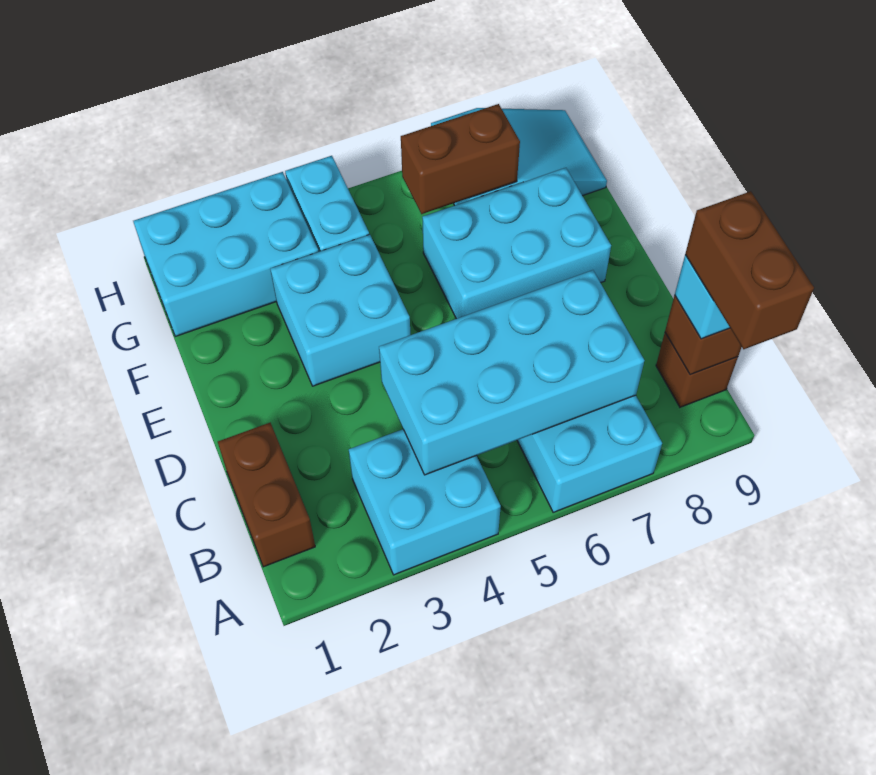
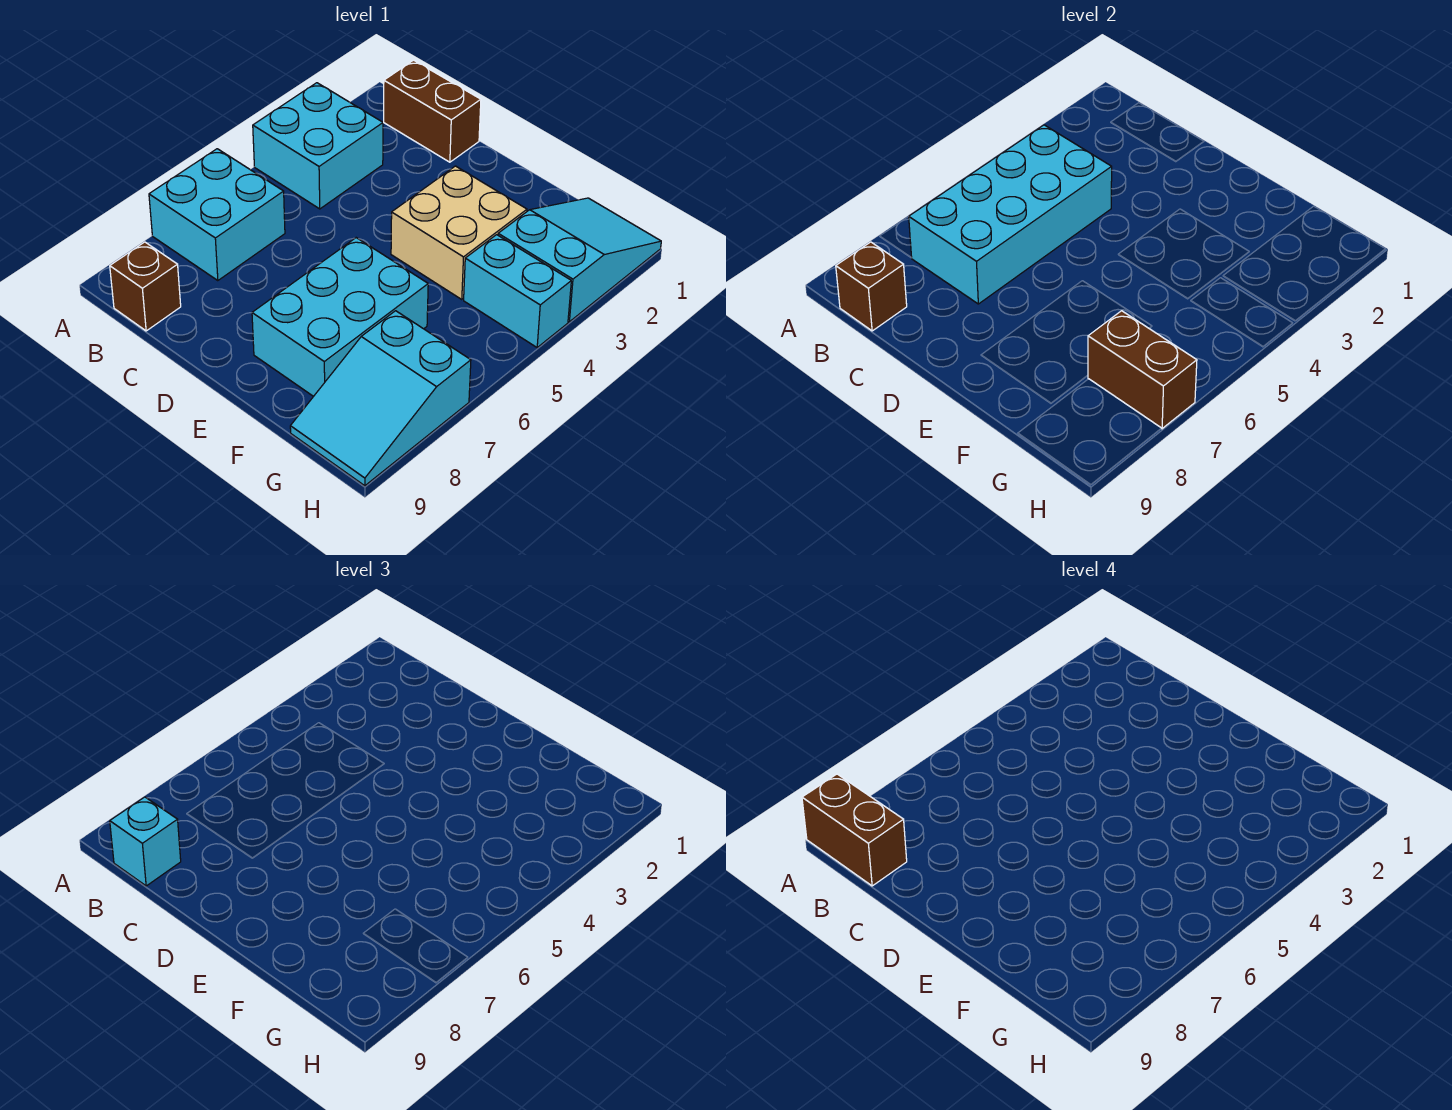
cyan brick E3:F4 level 1 -> tan brick E3:F4 level 1
cyan brick G1:H3 level 1 -> cyan slope G1:H3 level 1 top 3
brown brick G6:G7 level 2 -> brown brick G7:H7 level 2

